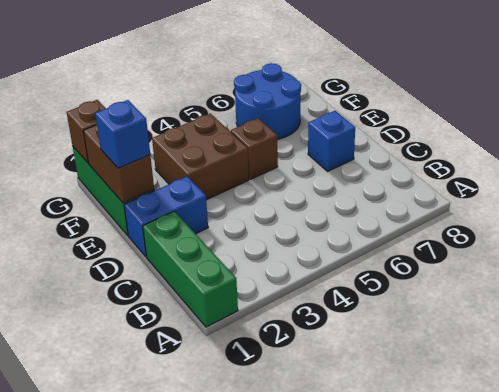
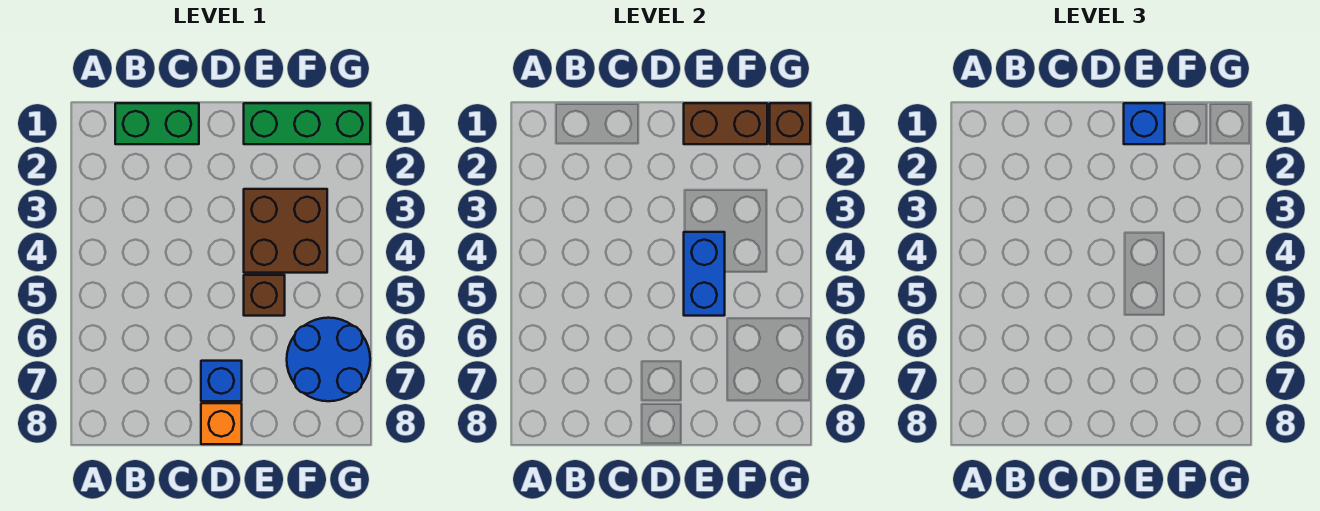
green brick A1:C1 level 1 -> green brick B1:C1 level 1
blue brick D1:D2 level 1 -> blue brick E4:E5 level 2
none -> orange brick D8 level 1

